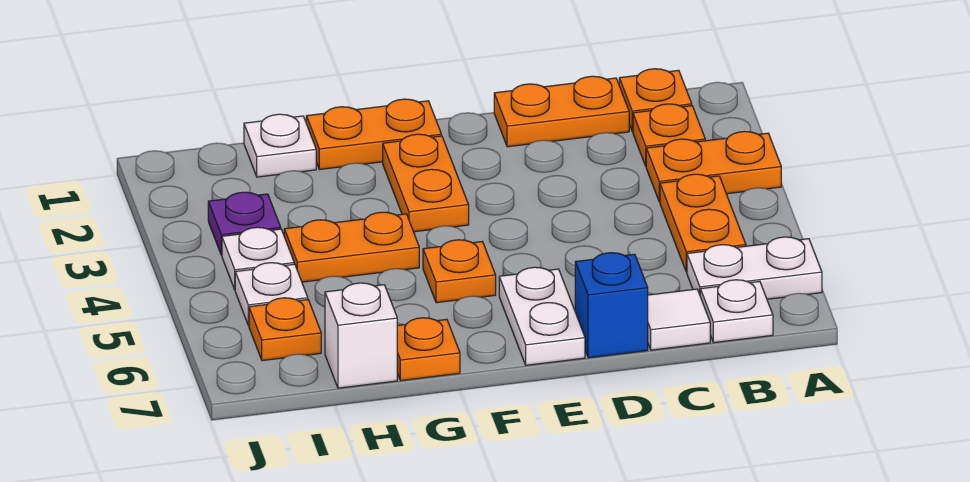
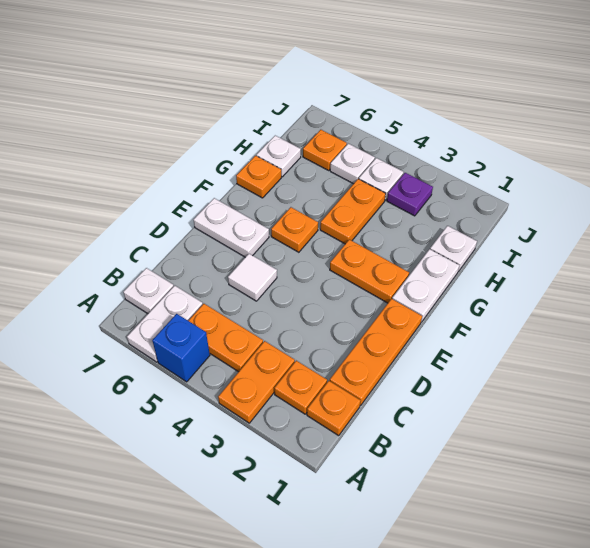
orange plate C1:D1 level 1 -> orange plate C1:E1 level 1
white tile C7 level 1 -> white tile D5 level 1
blue brick D7 level 1 -> blue brick A5 level 1
orange plate F1:G1 level 1 -> white plate F1:G1 level 1
white brick H7 level 1 -> white plate H7 level 1

